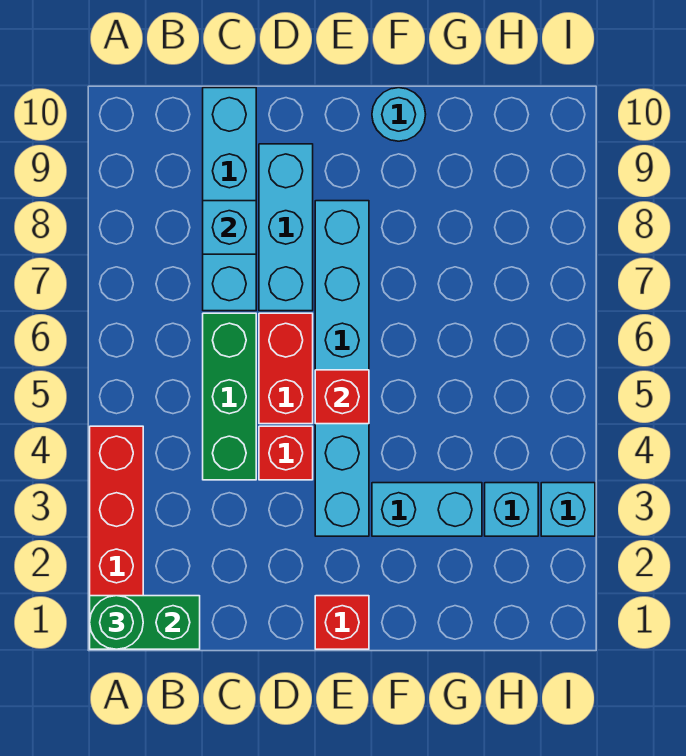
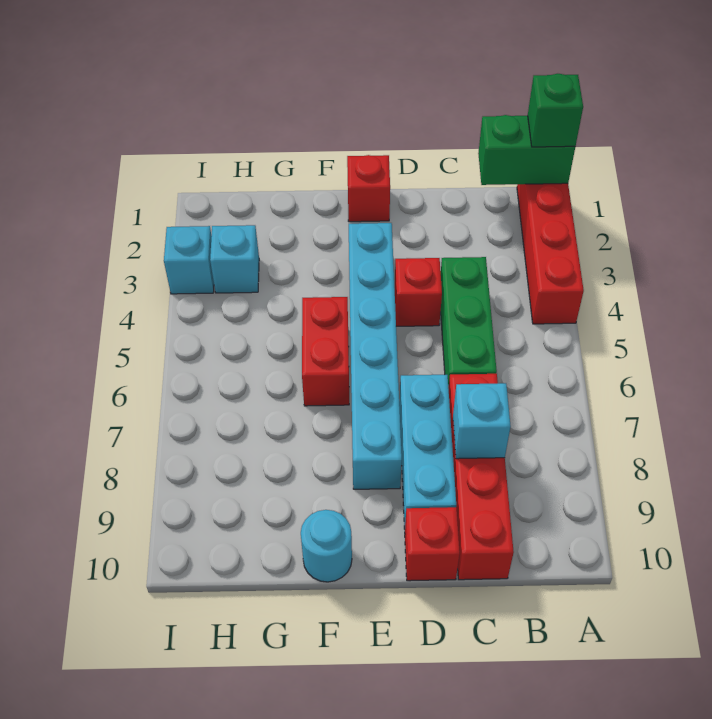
green round brick A1 level 3 -> green brick A1 level 3
cyan brick C7:C10 level 1 -> red brick C7:C10 level 1
red brick D5:D6 level 1 -> red brick F5:F6 level 1
red brick E5 level 2 -> red brick D10 level 1
cyan brick F3:G3 level 1 -> none

